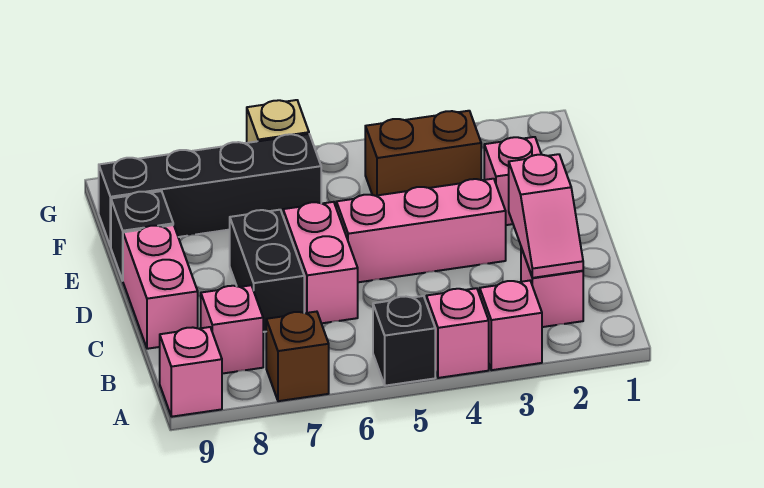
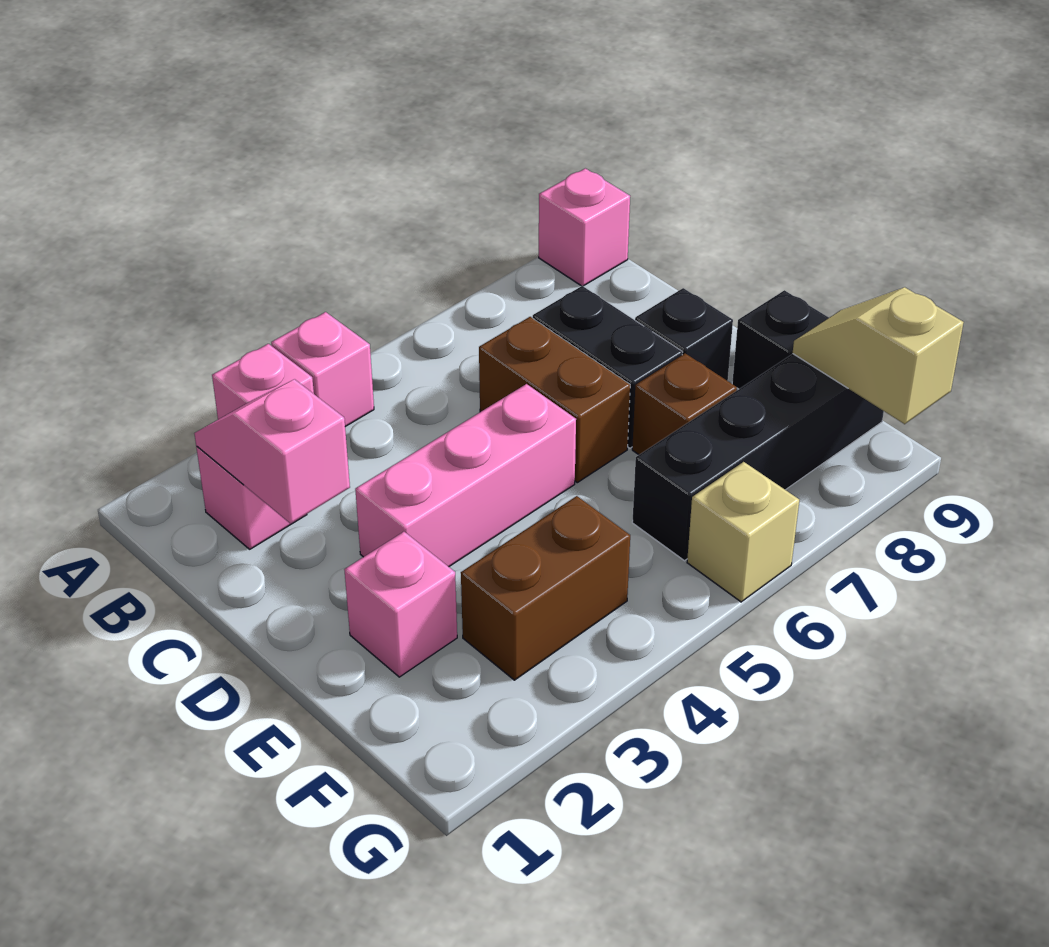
black brick A5 level 1 -> black brick D8 level 1
brown brick A7 level 1 -> brown brick E7 level 1
pink brick B8 level 1 -> none
pink brick C6:D6 level 1 -> brown brick C6:D6 level 1
pink brick C9:D9 level 1 -> none
none -> tan slope F9:G9 level 2 top G

